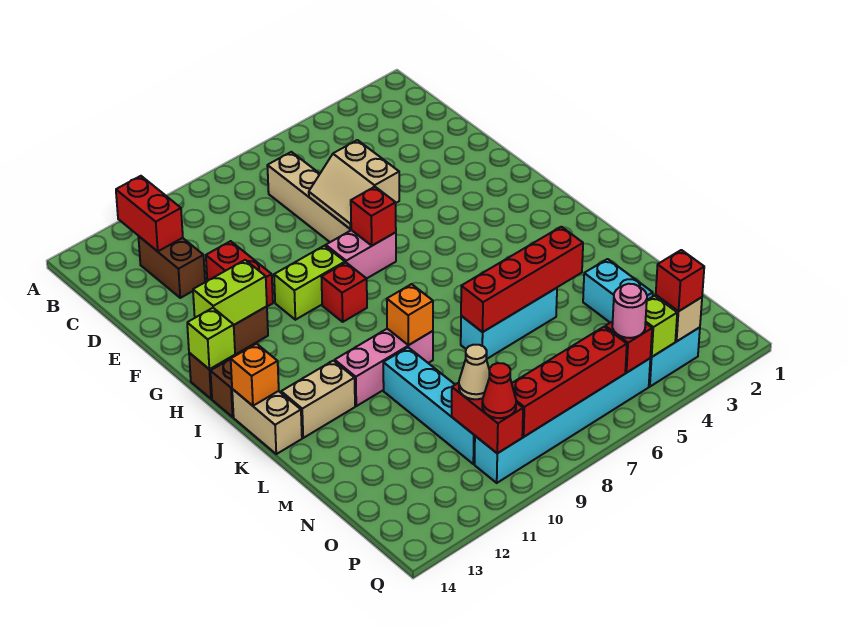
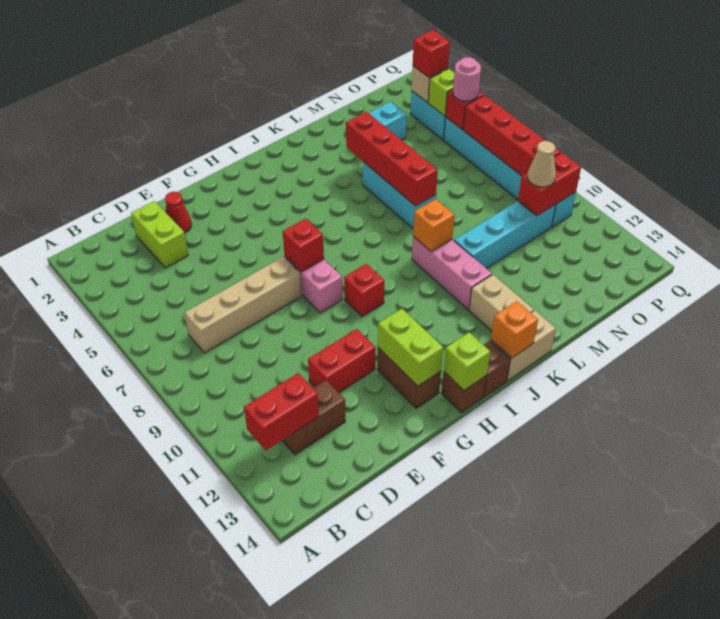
tan slope E6:F7 level 2 top 6 -> none
lime brick G9:G10 level 1 -> lime brick D2:D3 level 1
red cone P10 level 3 -> red cone E2 level 1

